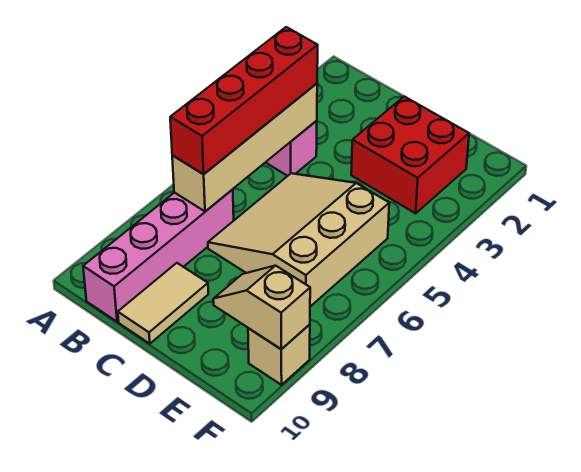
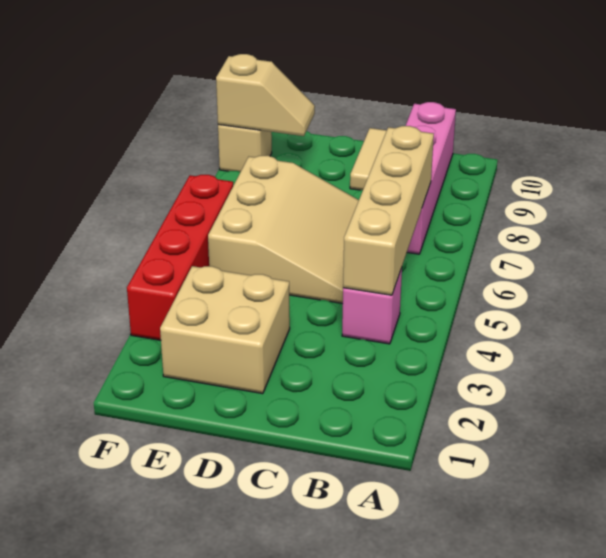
red brick B4:B7 level 3 -> red brick F3:F6 level 1
red brick D2:E3 level 1 -> tan brick D2:E3 level 1

